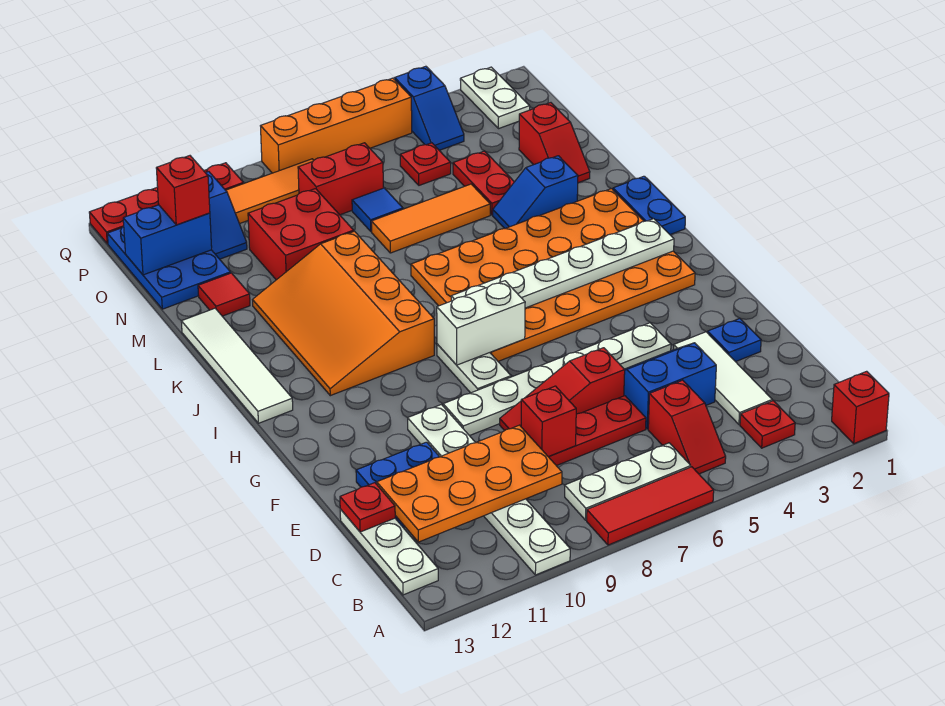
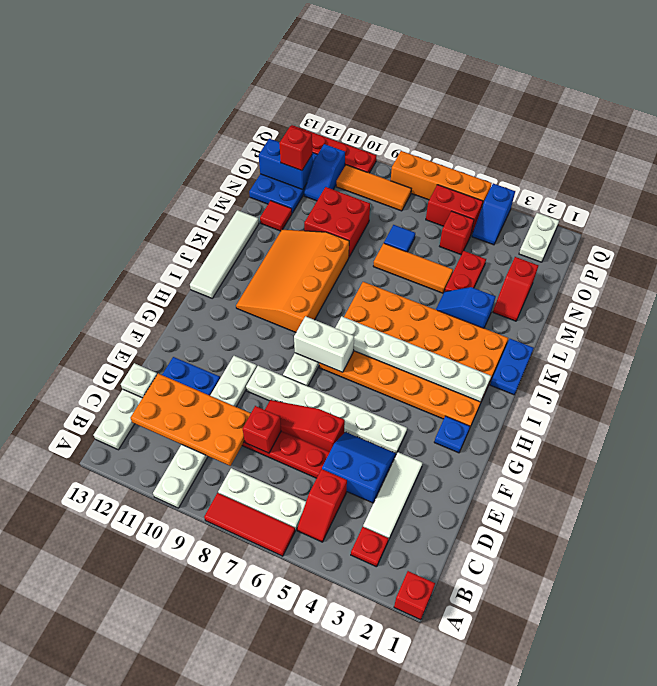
red plate D13 level 2 -> white plate D13 level 2
blue plate E2 level 1 -> blue plate G2 level 1
red plate O5 level 1 -> red brick O5 level 1
red brick O7:O8 level 1 -> red brick P5:P6 level 1

